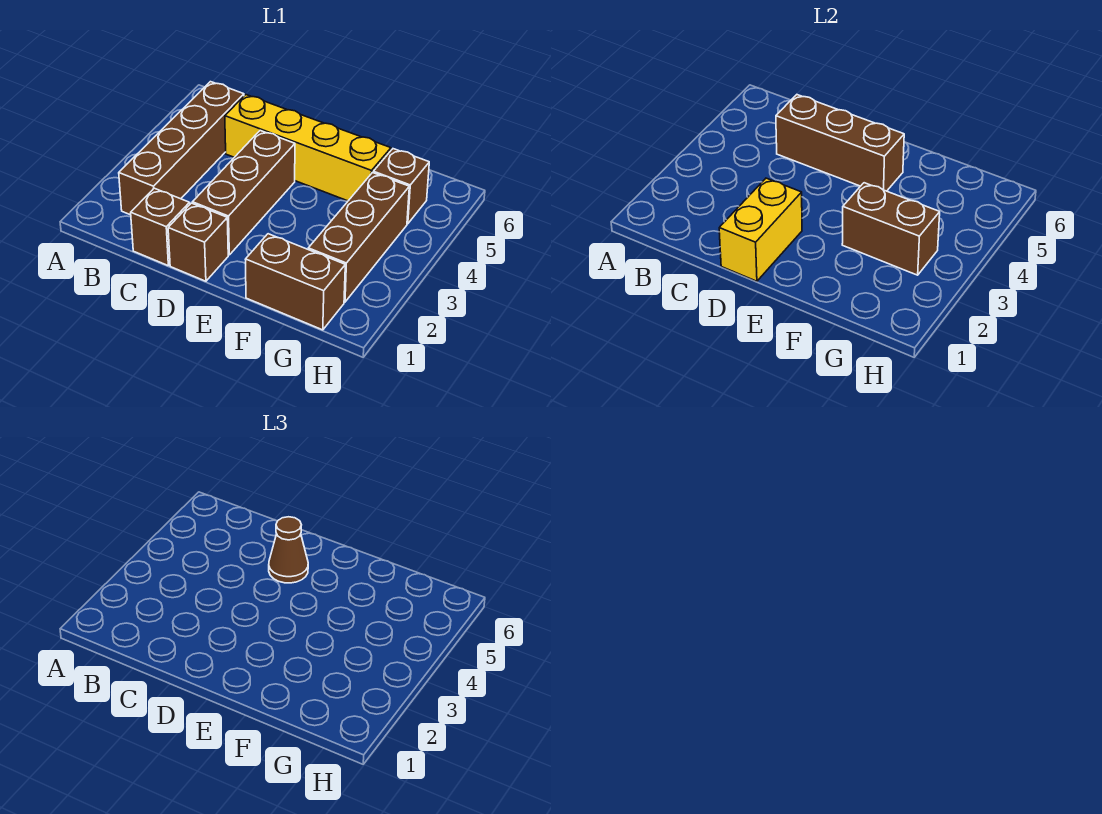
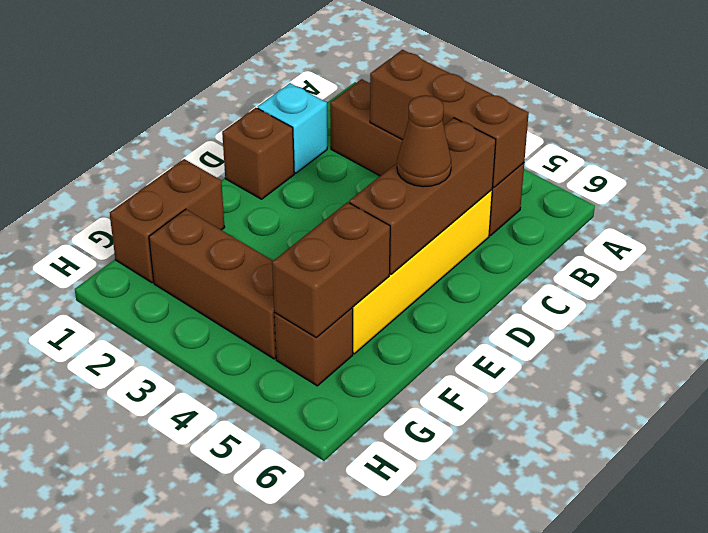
brown brick C1 level 1 -> cyan brick C1 level 1
yellow brick D1:D2 level 2 -> none
brown brick D2:D4 level 1 -> brown brick B3:B5 level 2
brown brick F3:G3 level 2 -> brown brick F5:G5 level 2

